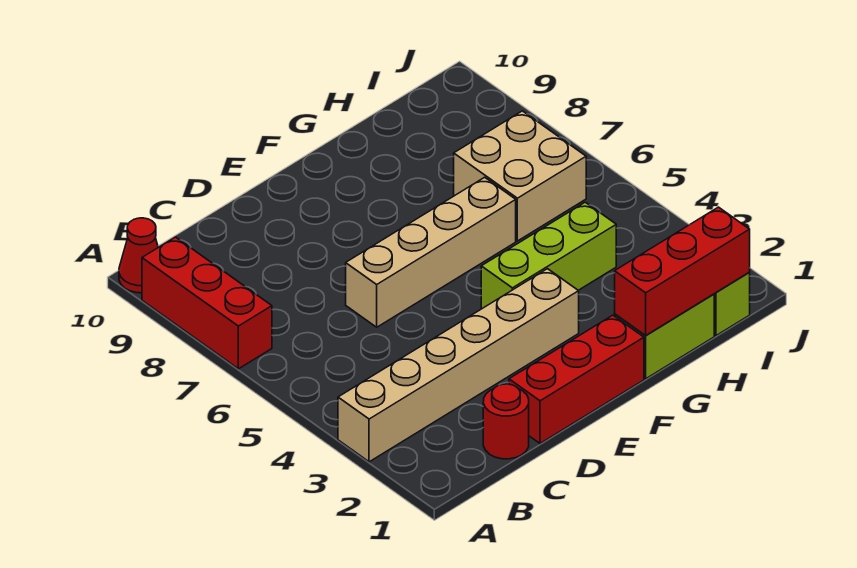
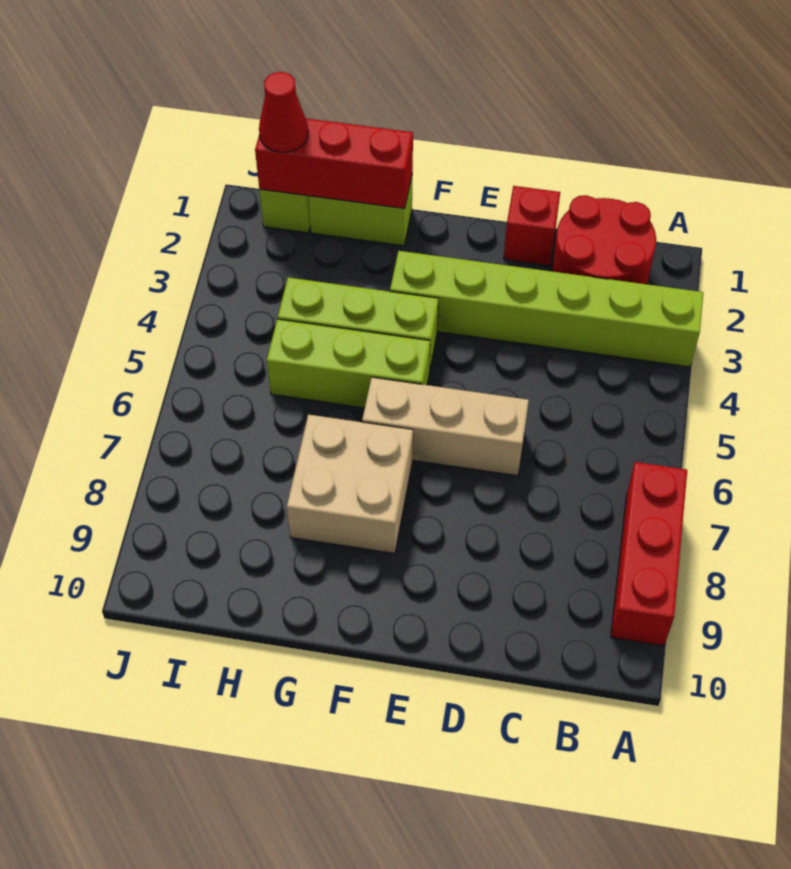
tan brick A3:F3 level 1 -> lime brick A3:F3 level 1
red cone A10 level 1 -> red cone I1 level 3
red round brick C1 level 1 -> red round brick B1:C2 level 1
red brick D1:F1 level 1 -> red brick D1 level 1
tan brick D6:G6 level 1 -> tan brick D6:F6 level 1
none -> lime brick F5:H5 level 1
tan brick H6:I7 level 1 -> tan brick F7:G8 level 1

